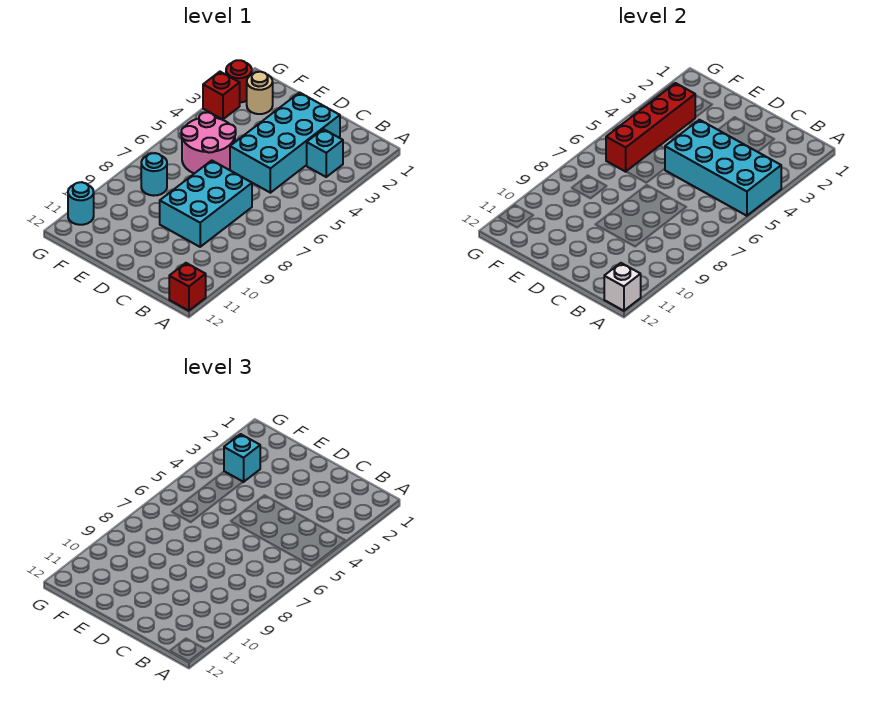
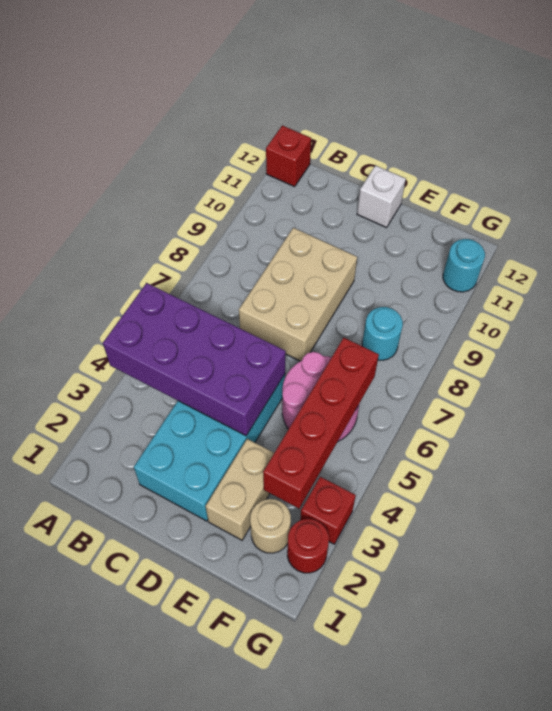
cyan brick A4:D5 level 2 -> purple brick A4:D5 level 2
white brick A12 level 2 -> white brick D12 level 1
cyan brick B3 level 1 -> none
cyan brick C7:D9 level 1 -> tan brick C7:D9 level 1
none -> tan brick E2:E3 level 1
cyan brick F3 level 3 -> none

